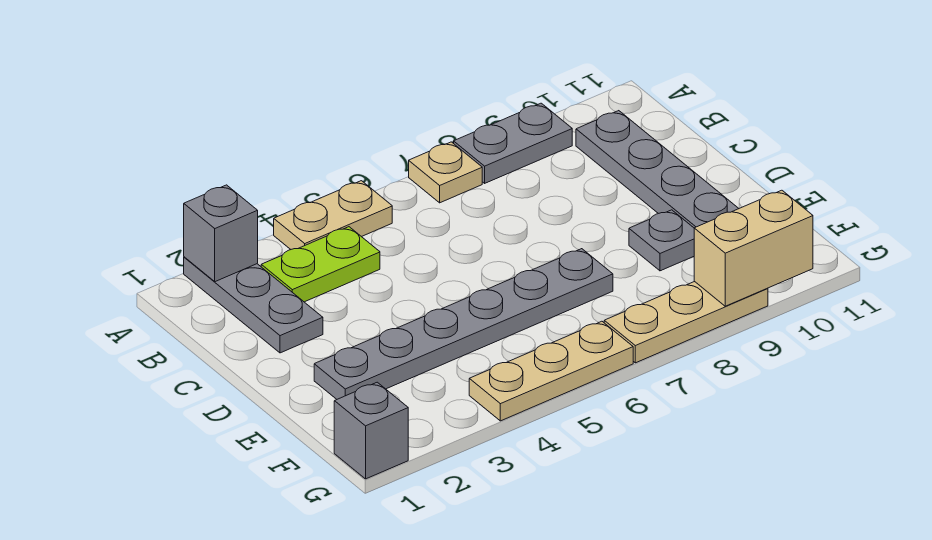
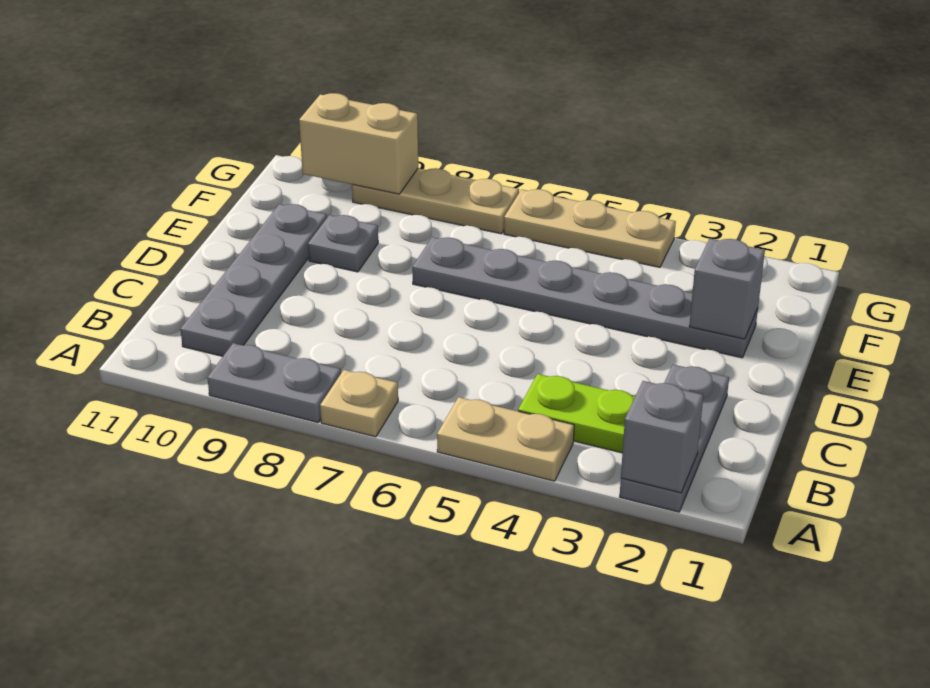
grey brick G1 level 1 -> grey brick E2 level 2

